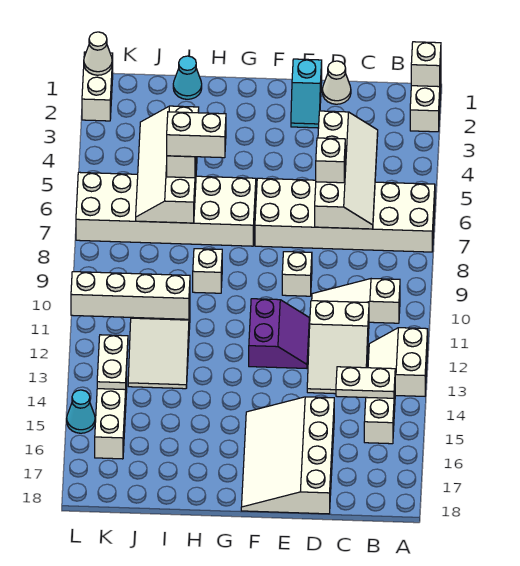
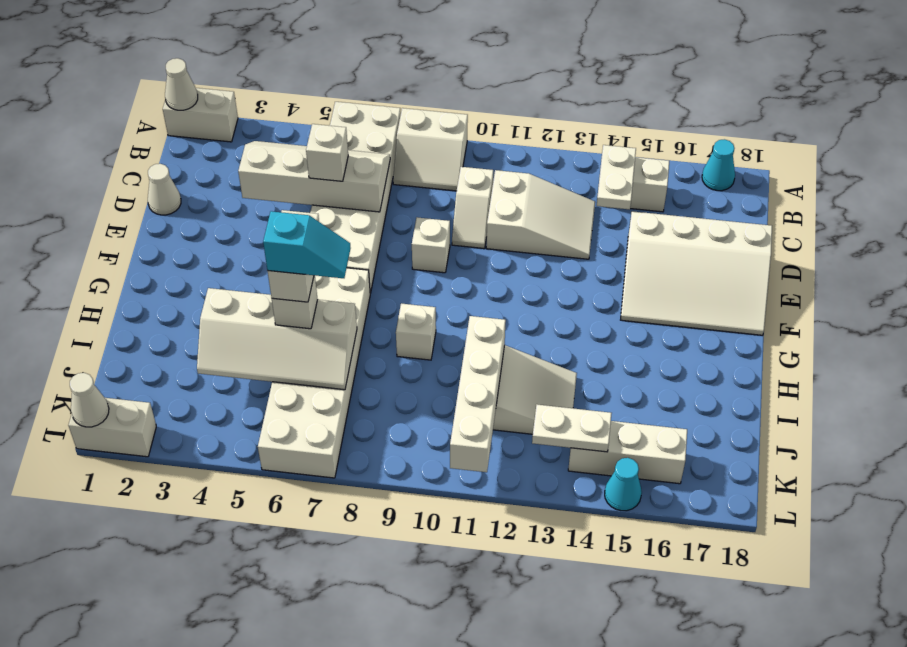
white brick A1 level 2 -> white cone A1 level 2
white slope A12:B13 level 1 top A -> white slope A8:B9 level 1 top A
white slope B10:D10 level 1 top B -> white slope C10:D10 level 1 top C
cyan slope E1:E2 level 1 top 1 -> cyan slope I6:I7 level 5 top 6
purple slope E11:F12 level 1 top F -> none
cyan cone I1 level 1 -> cyan cone A17 level 1

